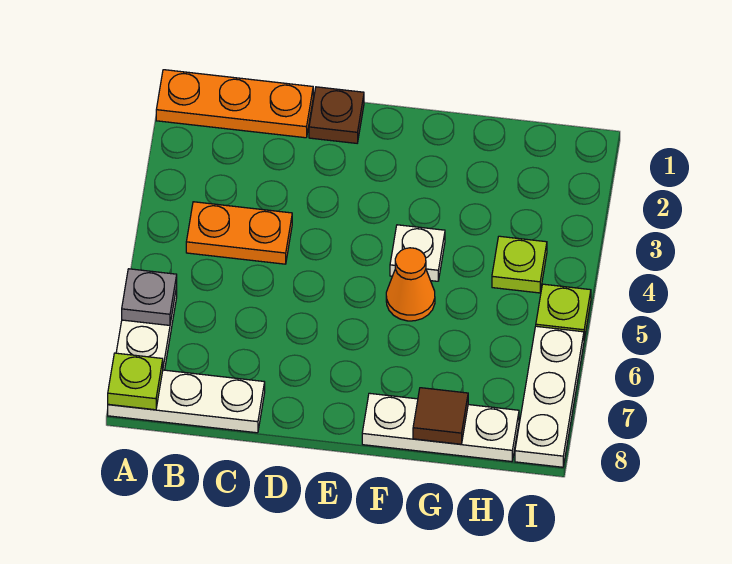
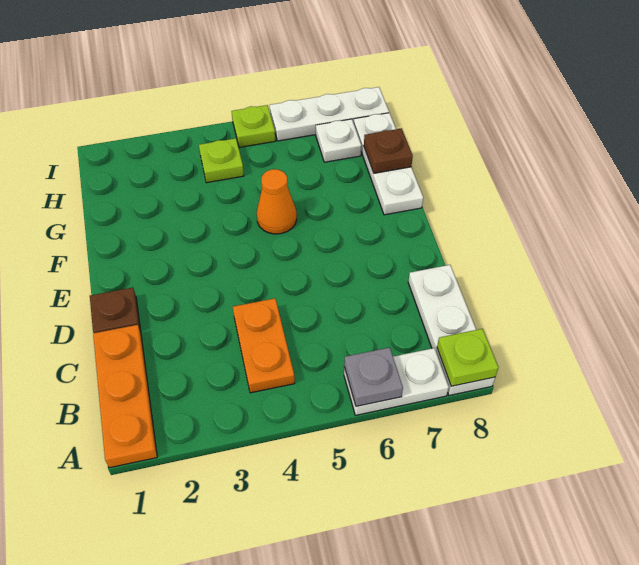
white plate F4 level 1 -> white plate H7 level 1
brown tile G8 level 2 -> brown plate G8 level 2

